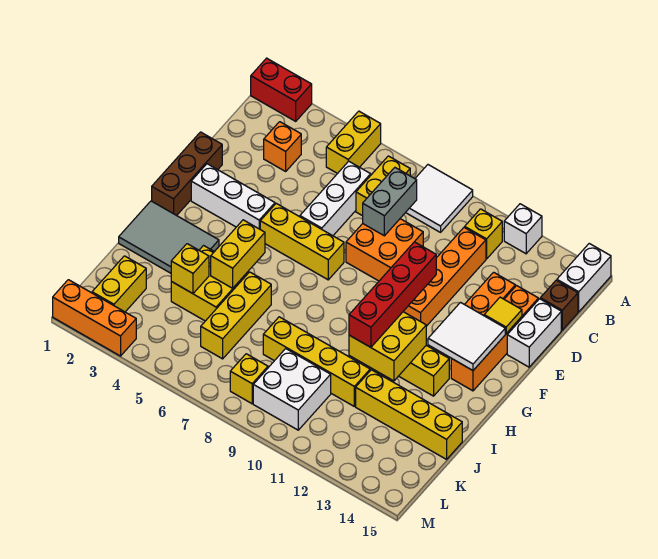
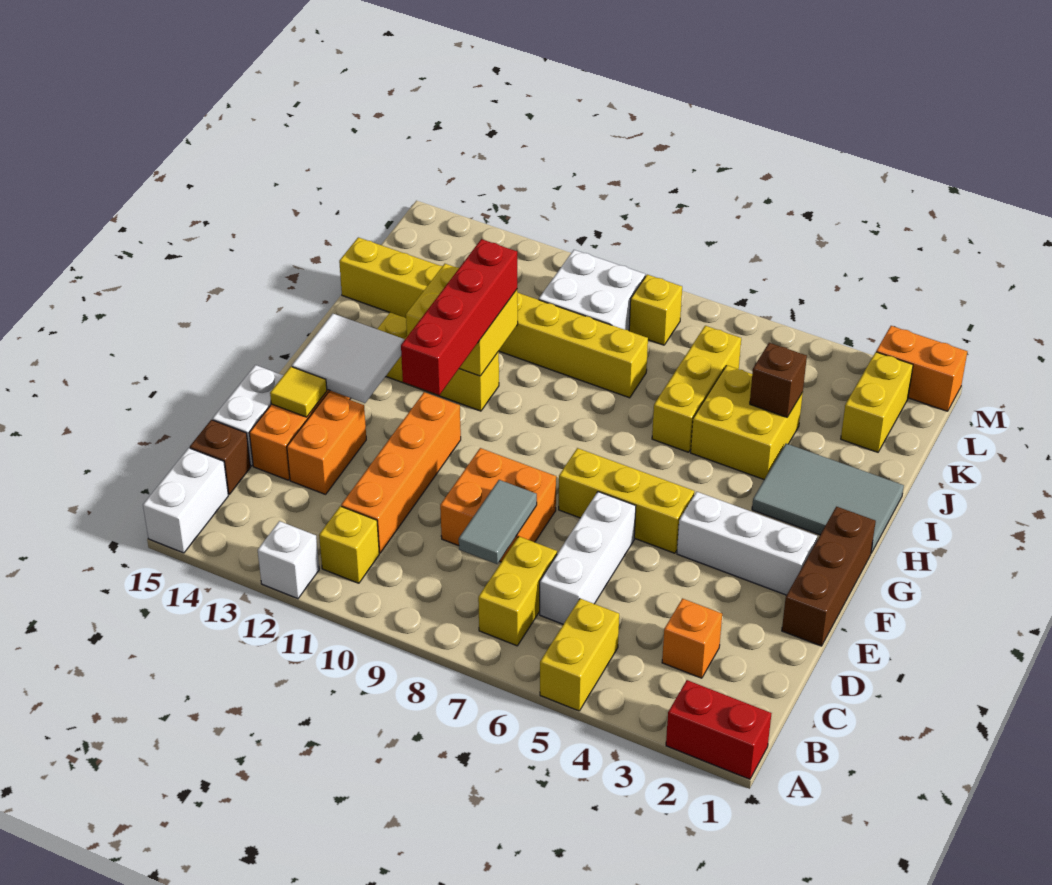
white tile A8:B9 level 1 -> none
grey brick C8:D8 level 2 -> grey tile C8:D8 level 2
yellow brick H5:I5 level 2 -> none
yellow brick J4 level 2 -> brown brick J4 level 2
orange brick M1:M3 level 1 -> orange brick M1:M2 level 1

